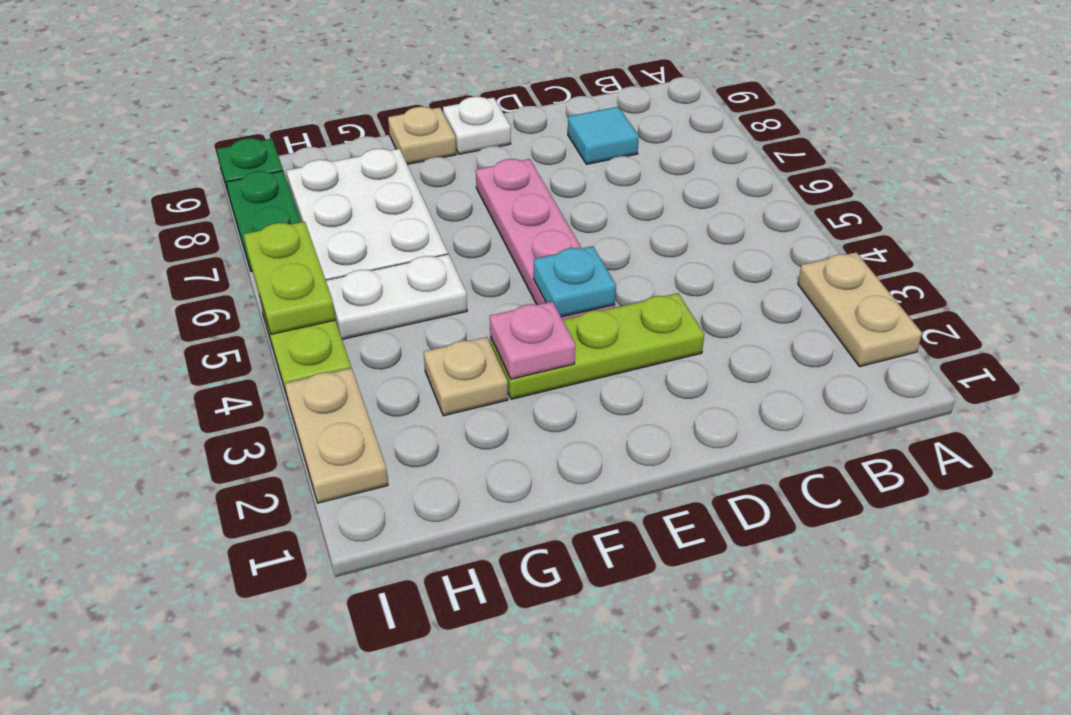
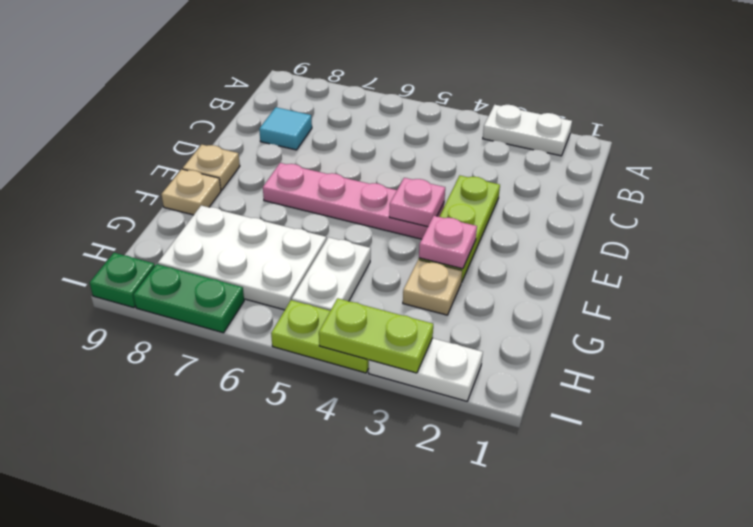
tan plate A2:A3 level 1 -> white plate A2:A3 level 1
cyan plate E4 level 2 -> pink plate E4 level 2
white plate E9 level 1 -> tan plate E9 level 1
tan plate I2:I3 level 1 -> white plate I2:I3 level 1
lime plate I5:I6 level 2 -> lime plate I3:I4 level 2

